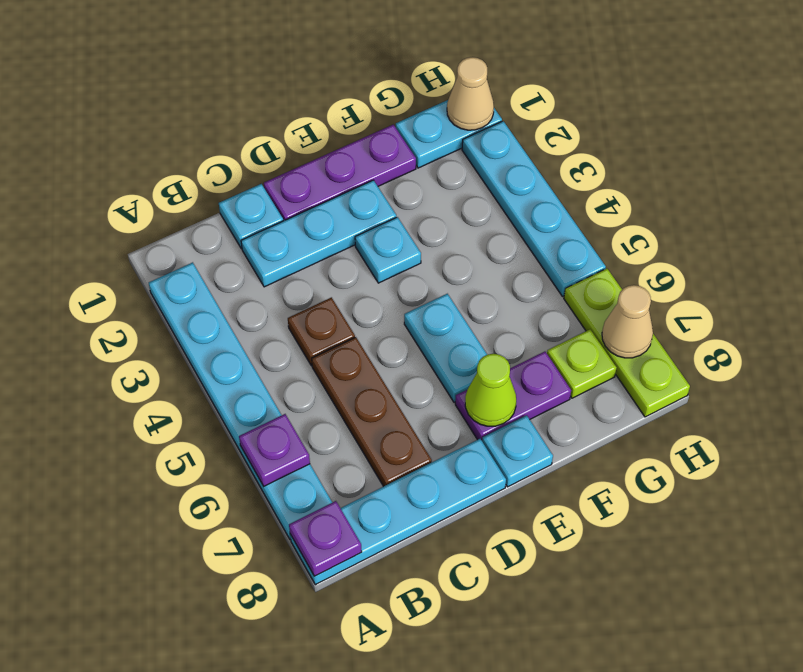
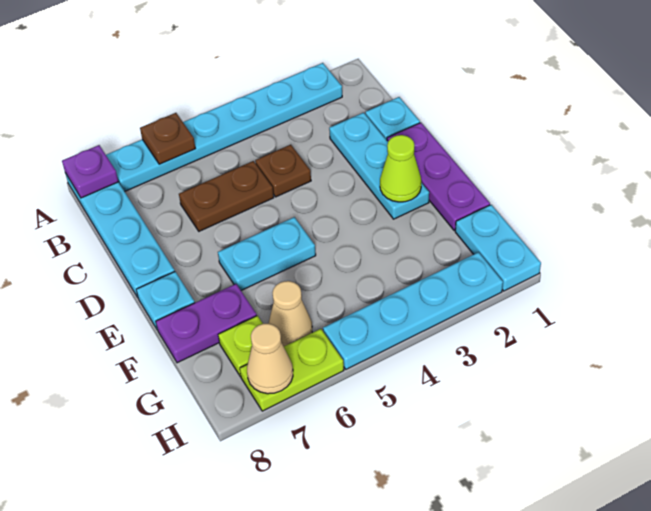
purple plate A6 level 2 -> brown plate A6 level 2
brown plate C5:C7 level 1 -> brown plate C5:C6 level 1
cyan plate E3 level 1 -> none
purple plate E7:F7 level 1 -> purple plate F7:F8 level 1
lime cone E7 level 2 -> lime cone E2 level 2
tan cone H1 level 2 -> tan cone G6 level 1
lime plate H6:H8 level 1 -> lime plate H6:H7 level 1

